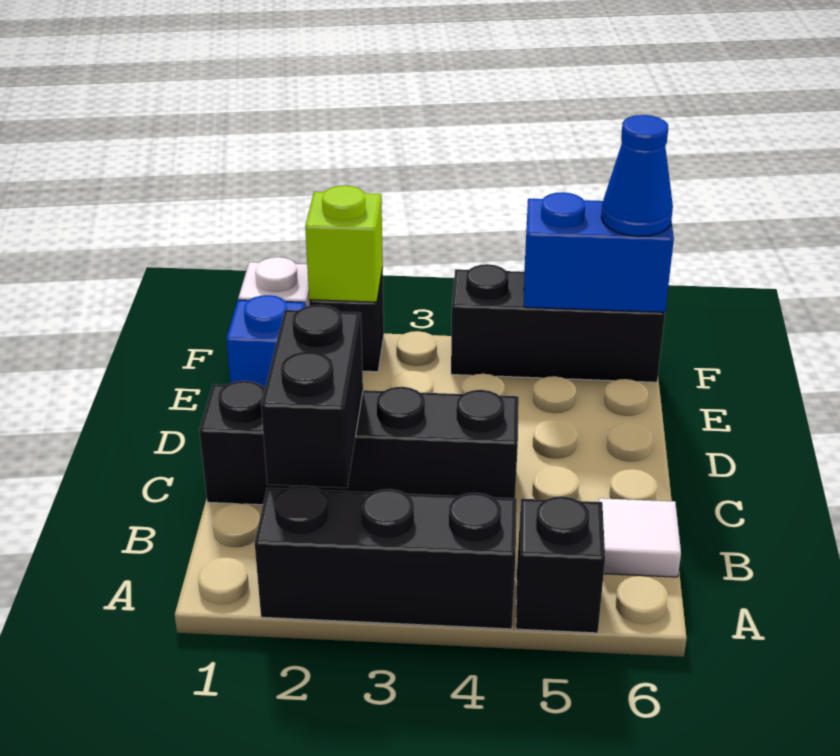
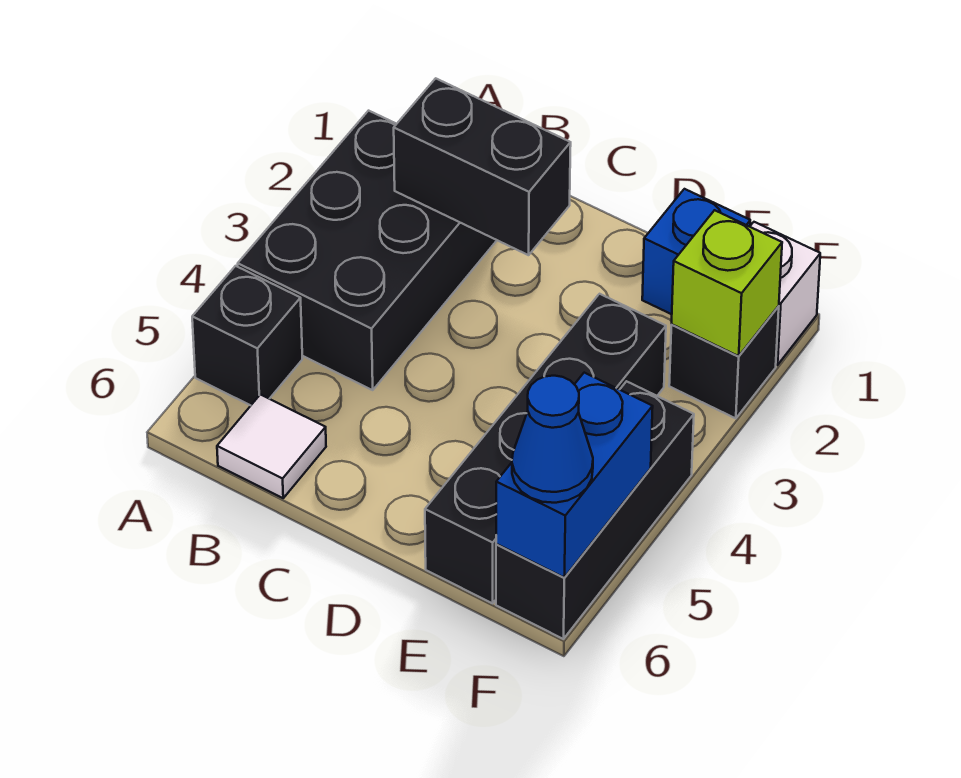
black brick A2:A4 level 1 -> black brick A2:B4 level 1
black brick C1:C4 level 1 -> black brick E3:E6 level 1

